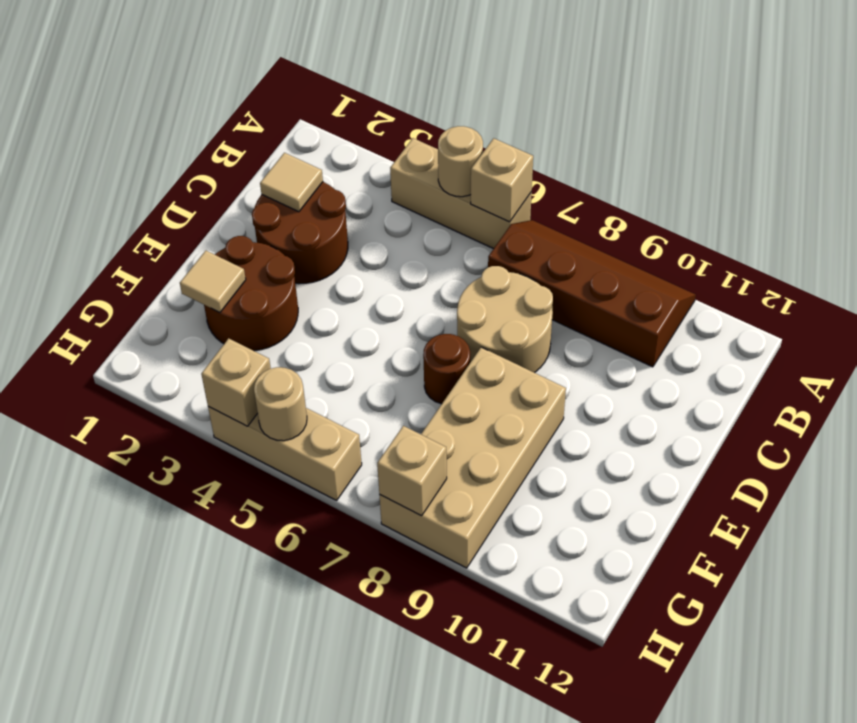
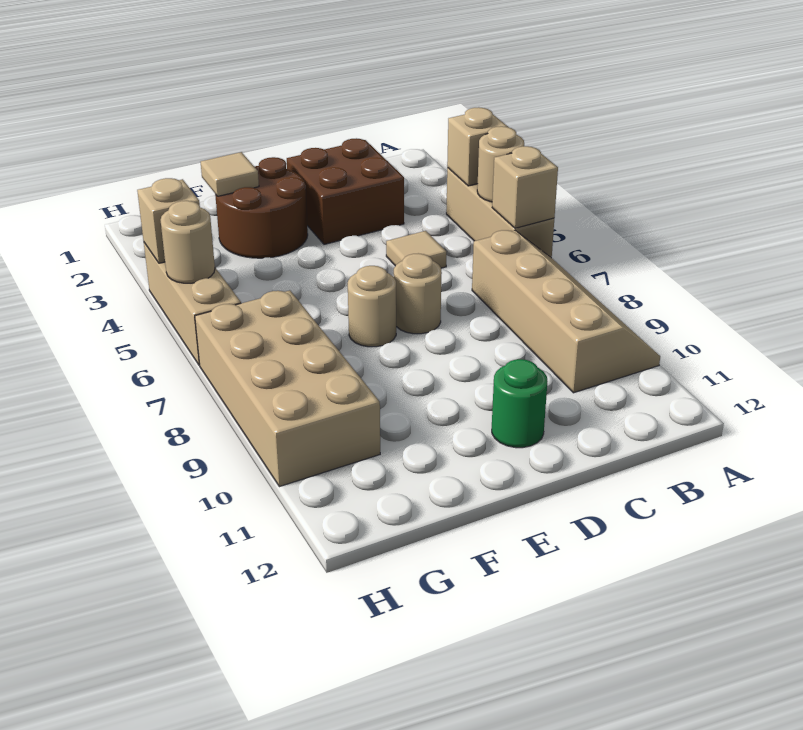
brown slope A7:B10 level 1 top B -> tan slope A7:B10 level 1 top B
brown round brick C2:D3 level 1 -> brown brick C2:D3 level 1
tan tile C2 level 2 -> tan tile C5 level 1
tan round brick C7:D8 level 1 -> tan round brick D7 level 1
none -> green round brick D11 level 1
brown round brick E7 level 1 -> tan round brick E7 level 1
tan brick E8:H9 level 1 -> tan brick G7:H10 level 1
tan brick H8 level 2 -> tan brick A4 level 2

